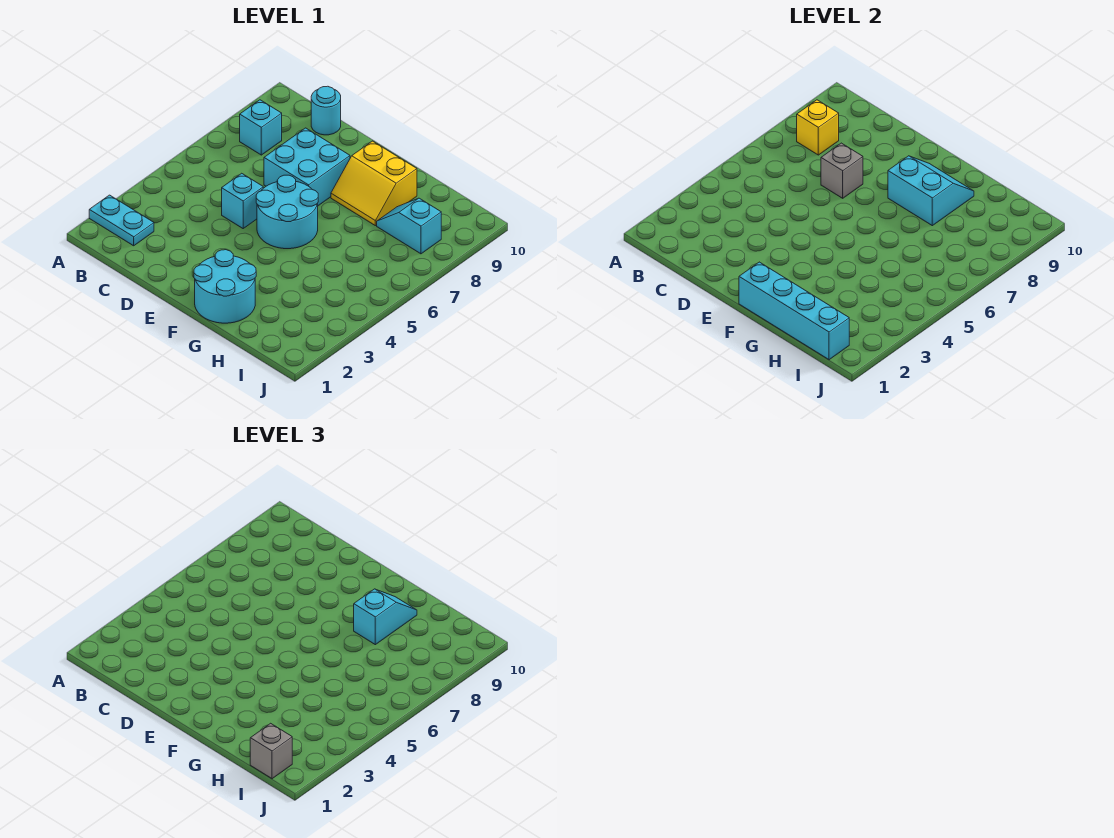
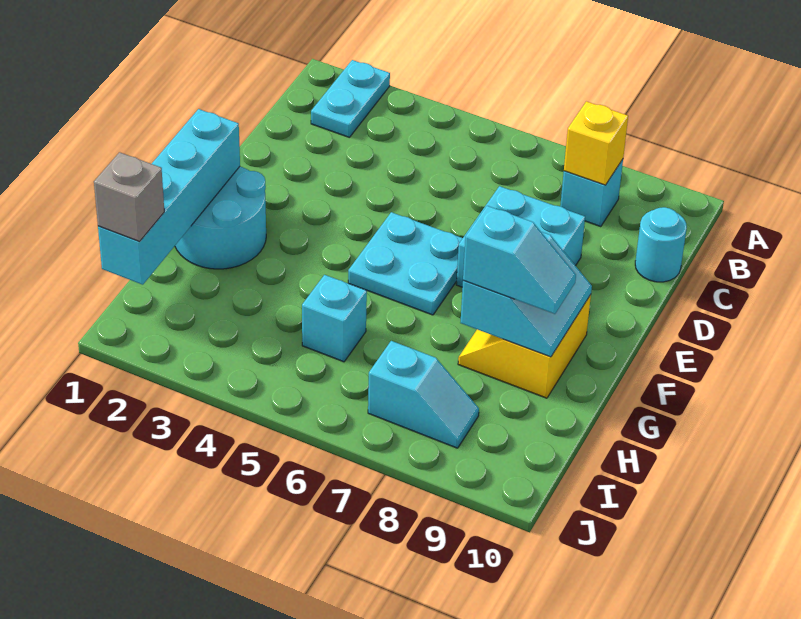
cyan brick D5 level 1 -> cyan brick H5 level 1
grey brick D7 level 2 -> none
cyan round brick E5:F6 level 1 -> cyan plate E5:F6 level 1
cyan slope H8:I8 level 1 top I -> cyan slope I7:I8 level 1 top 7

